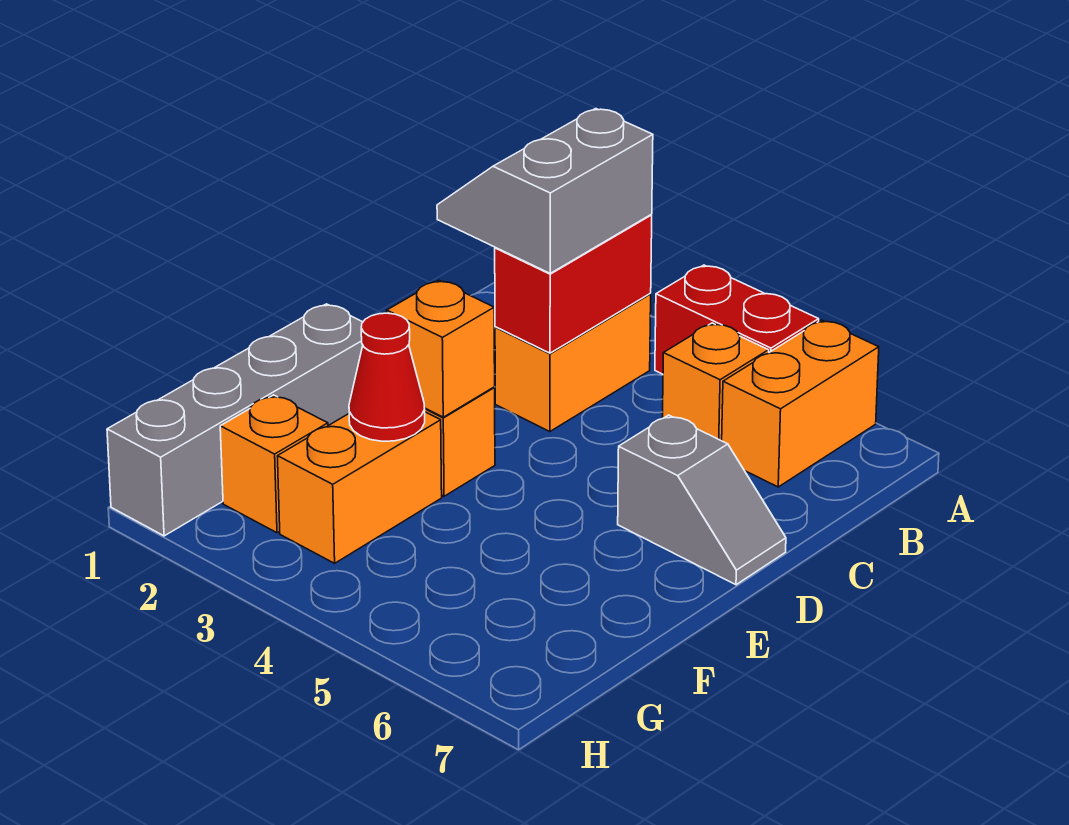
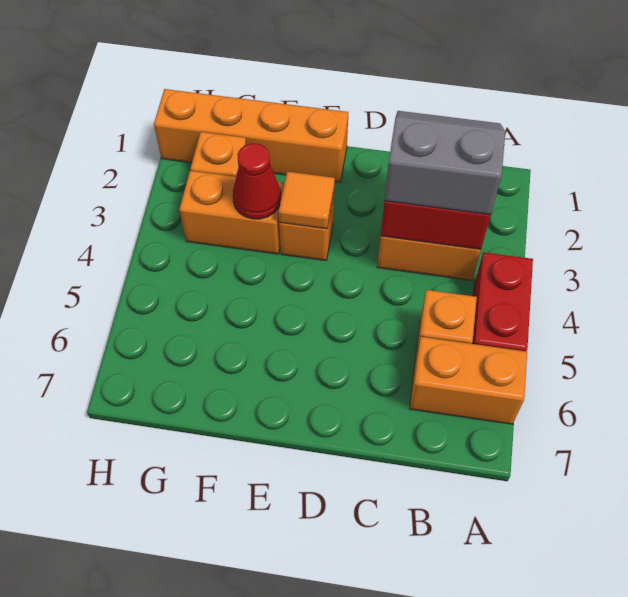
grey slope D6:D7 level 1 top 6 -> none
grey brick E1:H1 level 1 -> orange brick E1:H1 level 1
orange brick E3 level 2 -> orange tile E3 level 2

